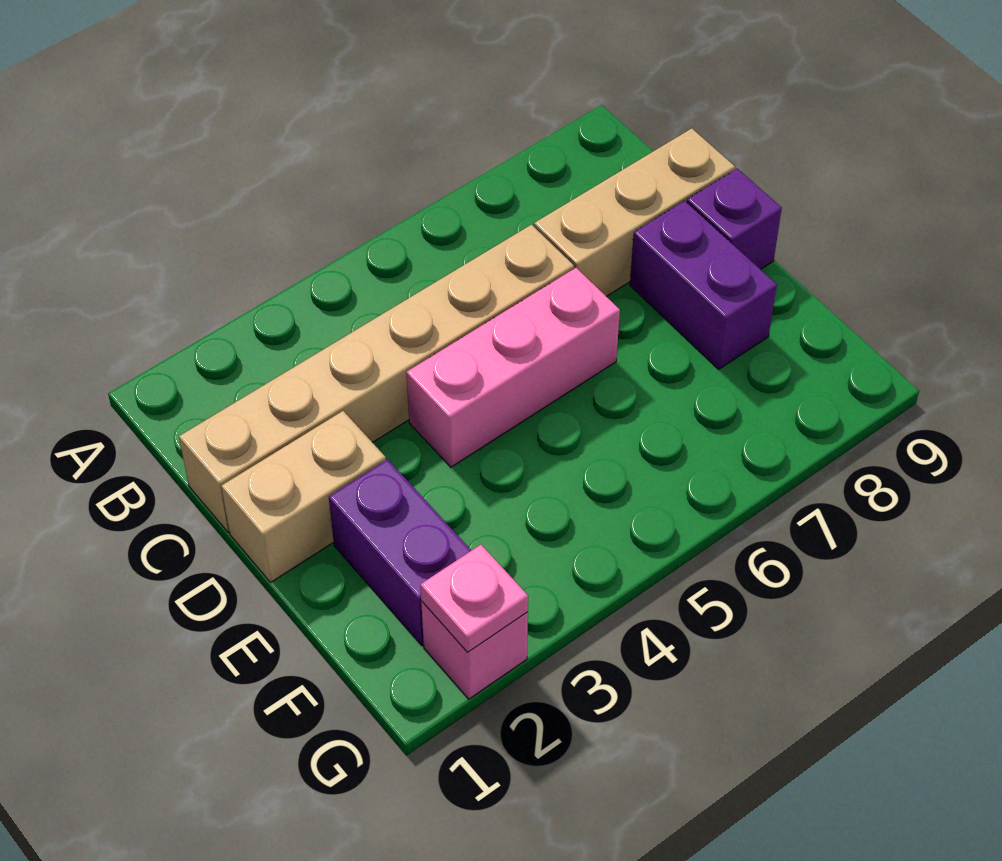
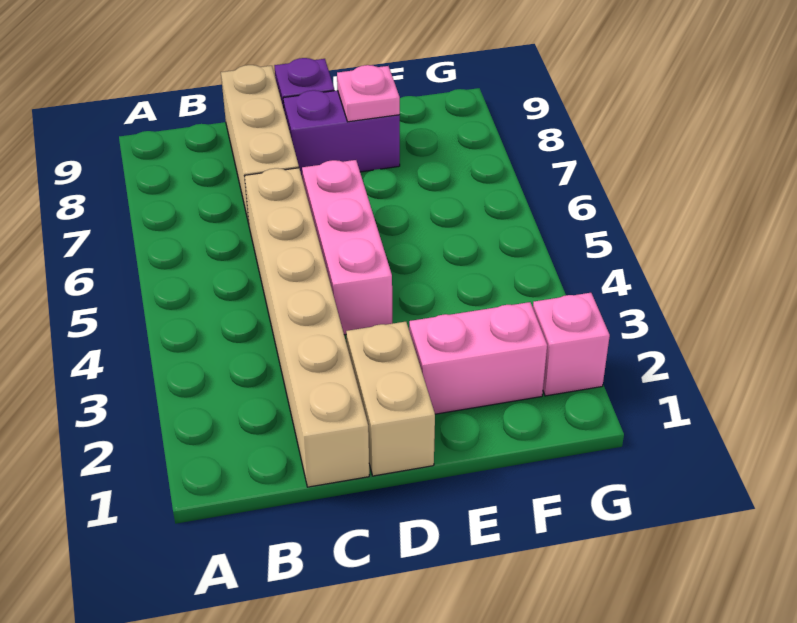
purple brick E2:F2 level 1 -> pink brick E2:F2 level 1
pink plate G2 level 2 -> pink plate E8 level 2

